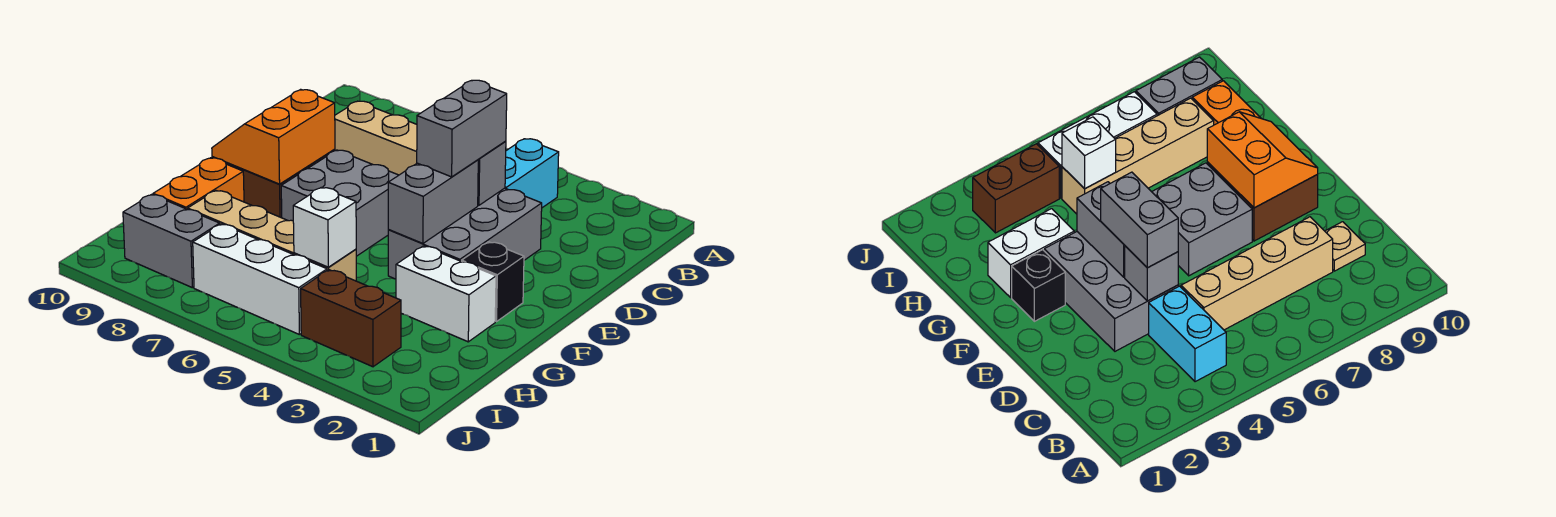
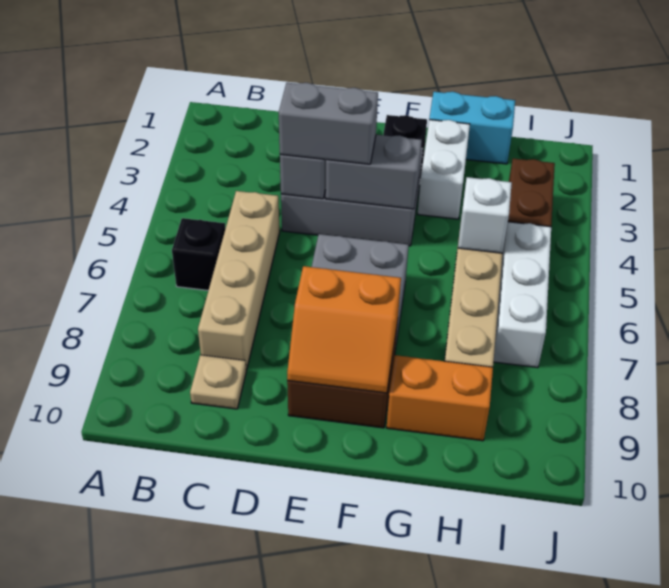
cyan brick B4:C4 level 1 -> cyan brick G1:H1 level 1
none -> black brick B6 level 1
grey brick I8:I9 level 1 -> none

